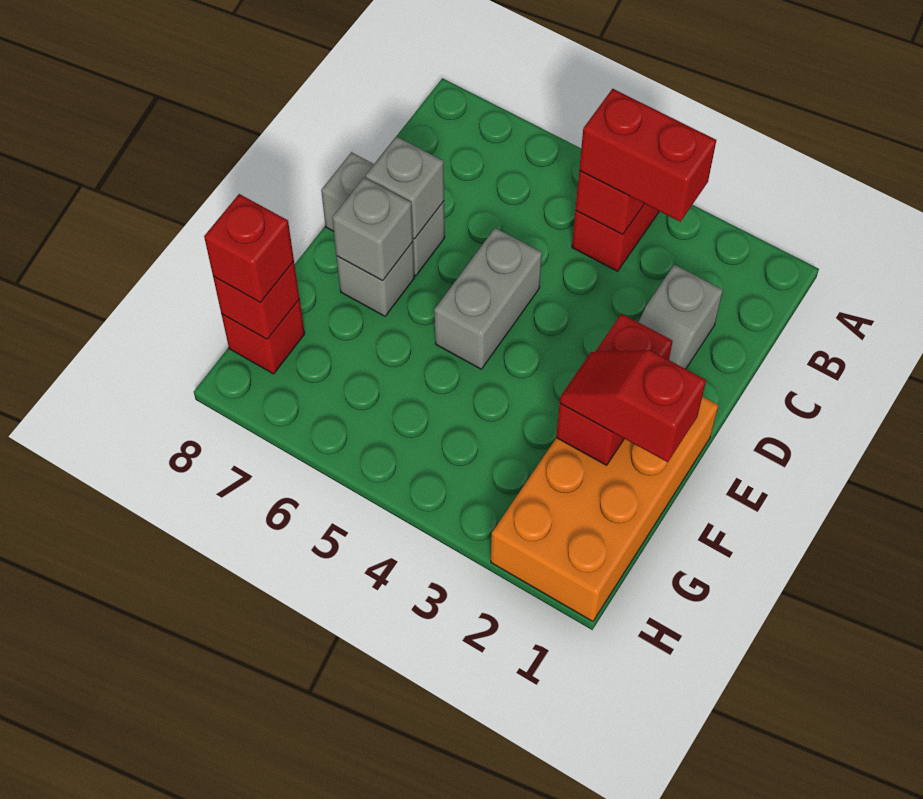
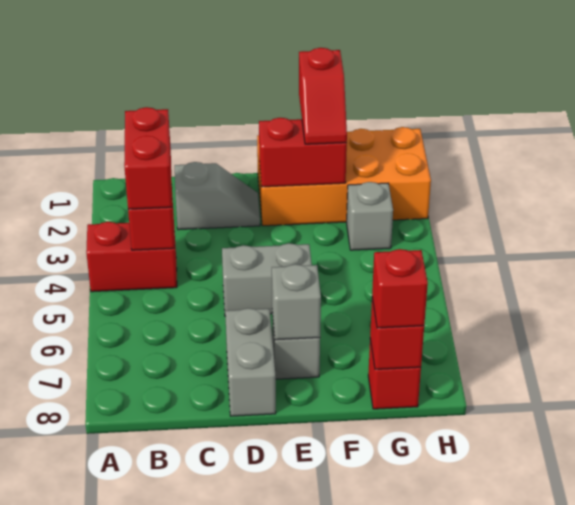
grey brick D7 level 2 -> grey brick G3 level 1

